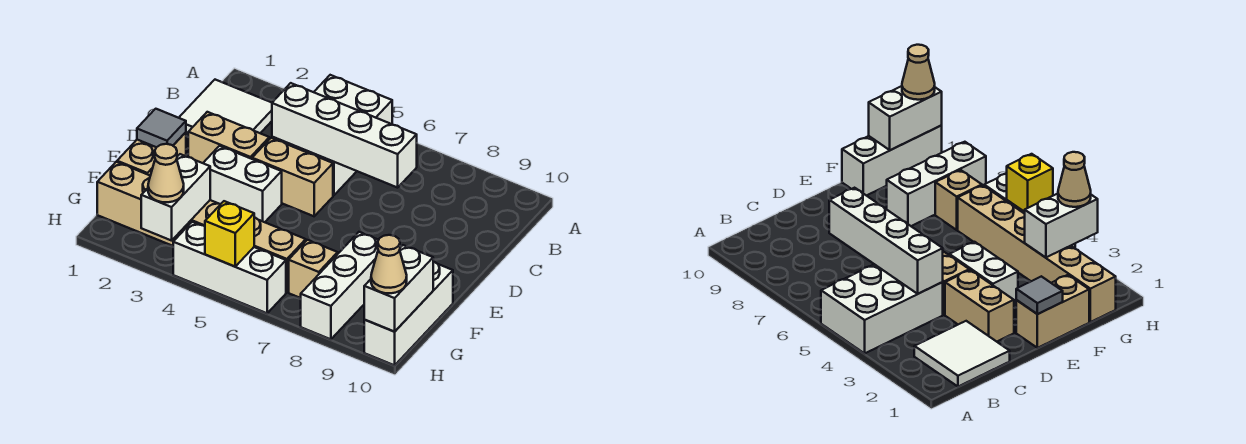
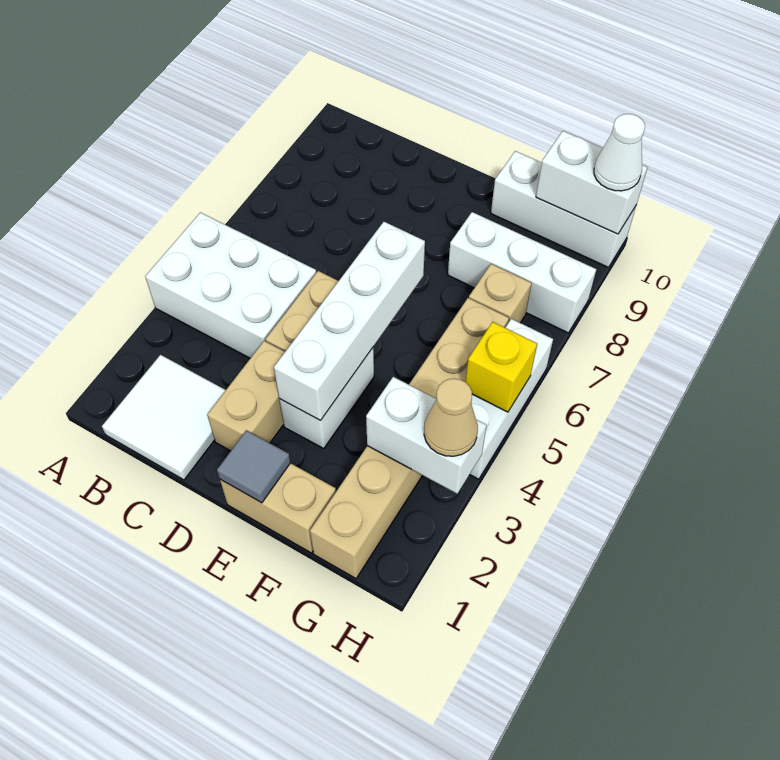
white brick C4:C7 level 2 -> white brick E3:E6 level 2
tan cone H10 level 3 -> white cone H10 level 3

